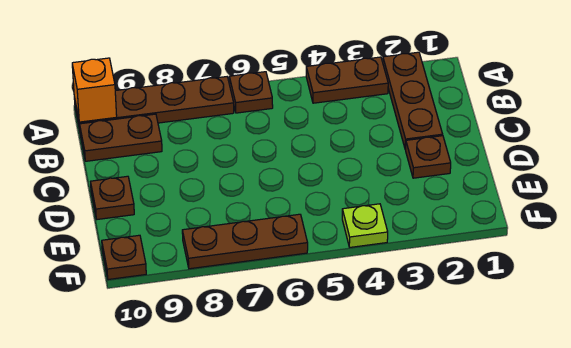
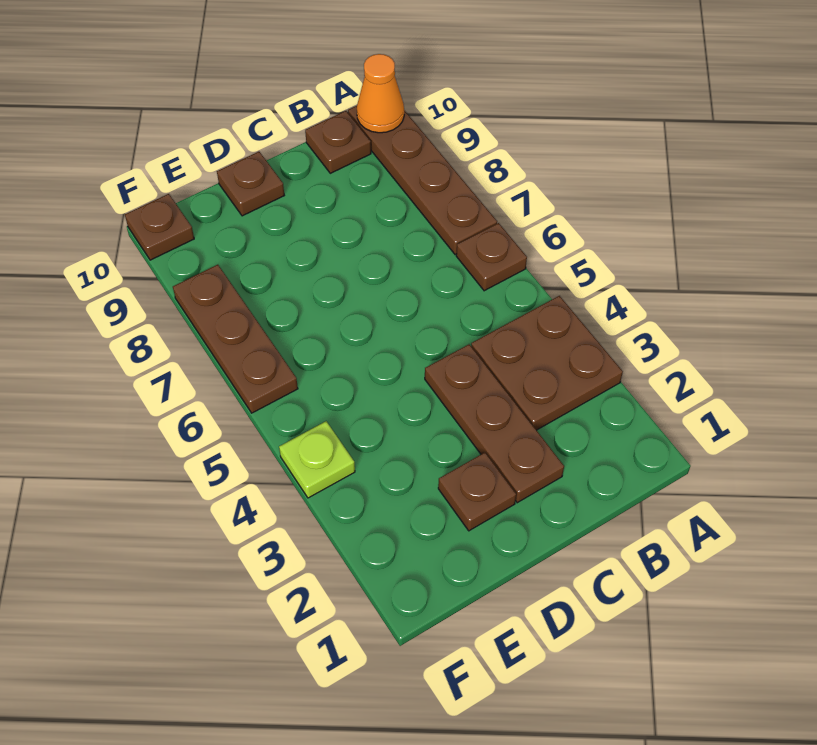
brown plate A2:C2 level 1 -> brown plate C2:C4 level 1
brown plate A3:A4 level 1 -> brown plate A3:B4 level 1
orange brick A10 level 2 -> orange cone A10 level 2
brown plate B9:B10 level 1 -> brown plate B10 level 1

